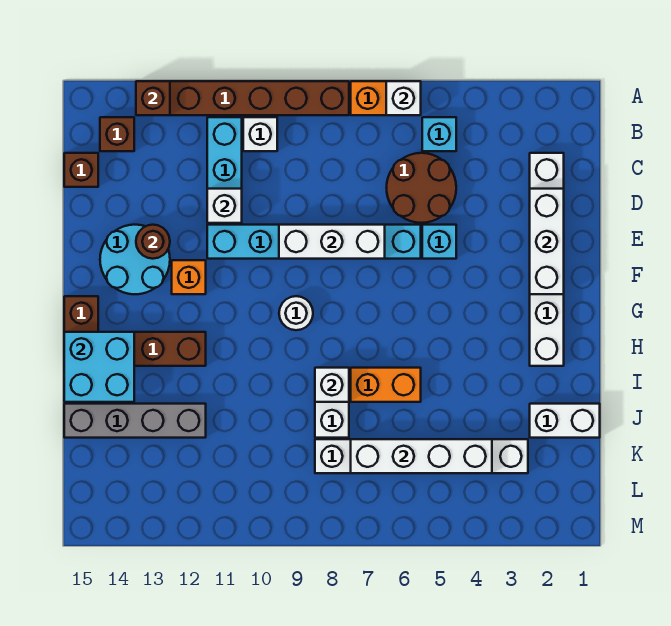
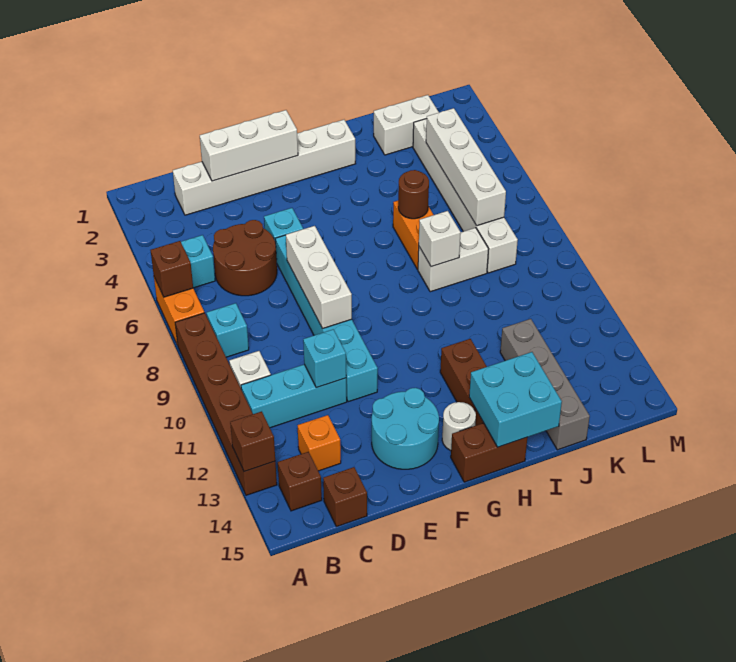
white brick A6 level 2 -> brown brick A6 level 2
none -> cyan brick B8 level 1
white brick D11 level 2 -> cyan brick D11 level 2
brown round brick E13 level 2 -> brown round brick I6 level 2
orange brick F12 level 1 -> orange brick C13 level 1
white round brick G9 level 1 -> white round brick G14 level 1
white brick J1:J2 level 1 -> white brick J2:K2 level 1

